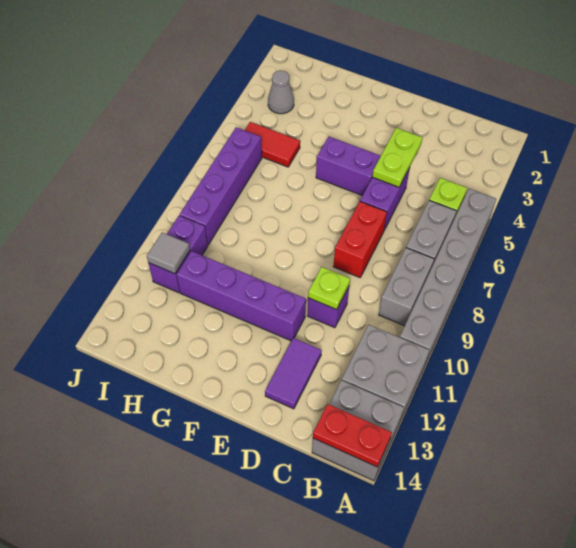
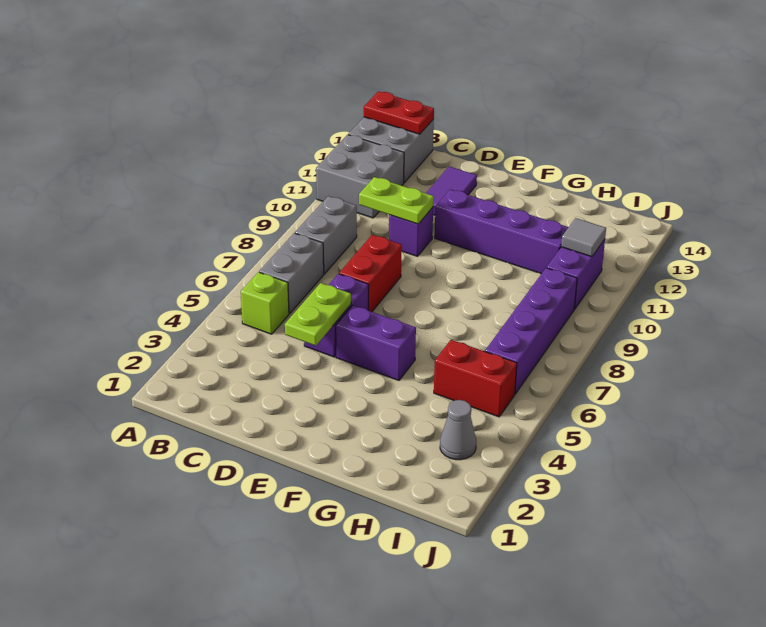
grey brick A5:A10 level 1 -> none
lime plate D10 level 2 -> lime plate C10:D10 level 2
red tile H5:I5 level 1 -> red brick H5:I5 level 1

